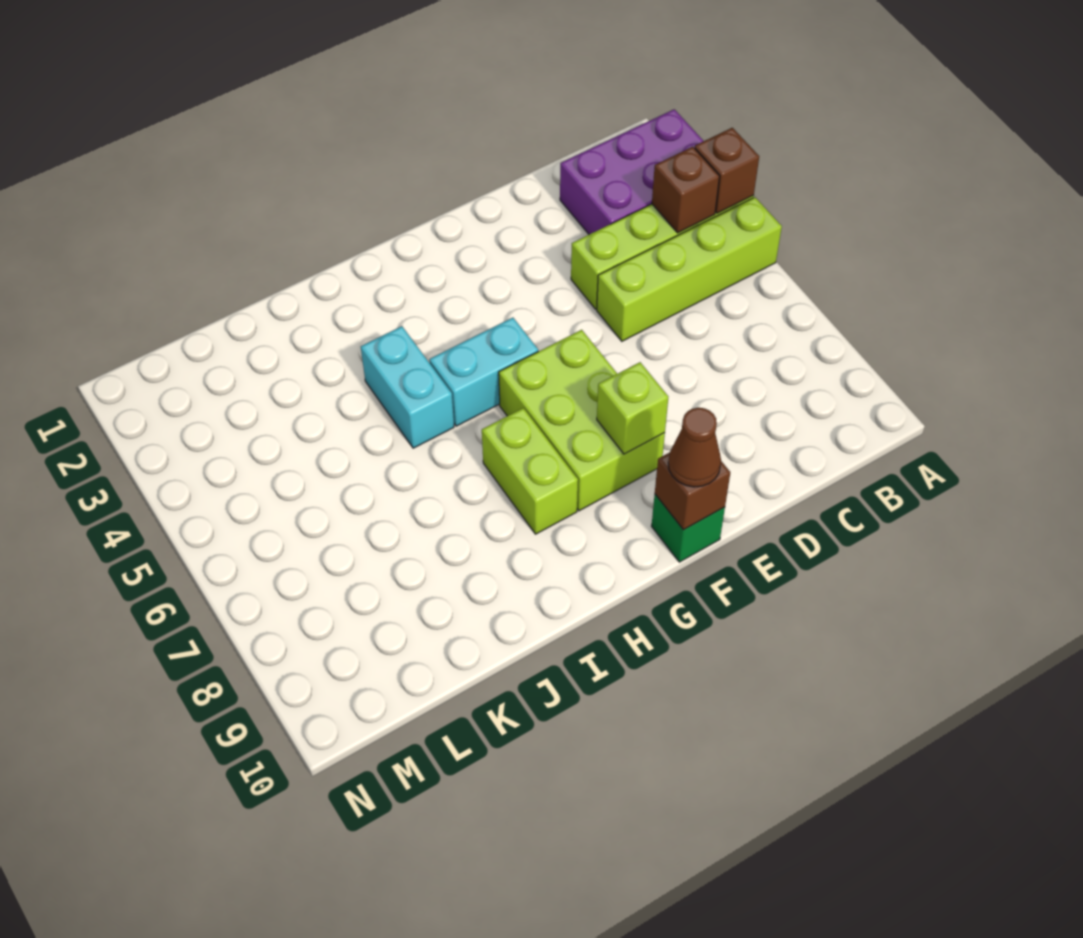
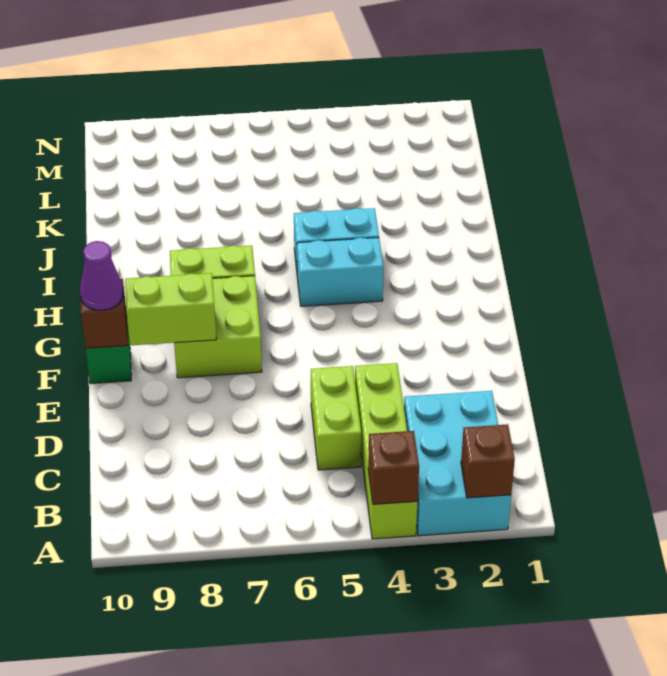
purple brick A2:C3 level 1 -> cyan brick A2:C3 level 1
lime brick A5:D5 level 1 -> lime brick C5:D5 level 1
brown brick B4 level 2 -> brown brick A2 level 2
lime brick F6:G8 level 1 -> lime brick F7:G8 level 1
lime brick F8 level 2 -> lime brick F8:F9 level 2
brown cone F10 level 3 -> purple cone F10 level 3
cyan brick G5:H5 level 1 -> cyan brick H4:H5 level 1

